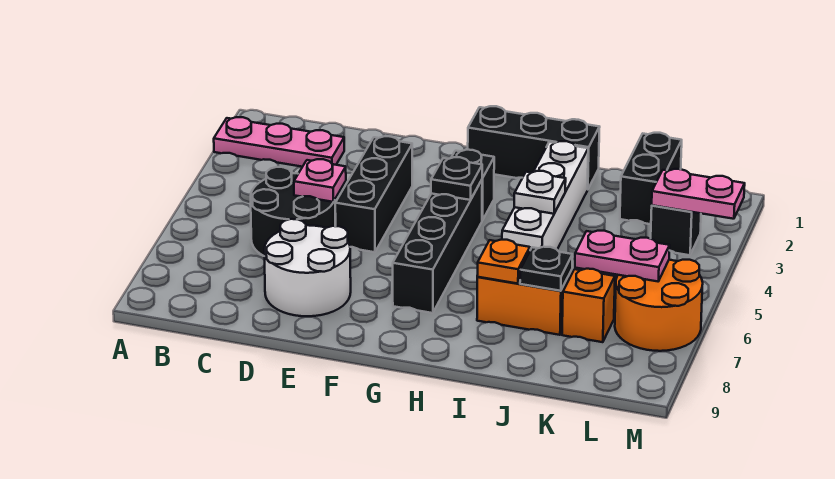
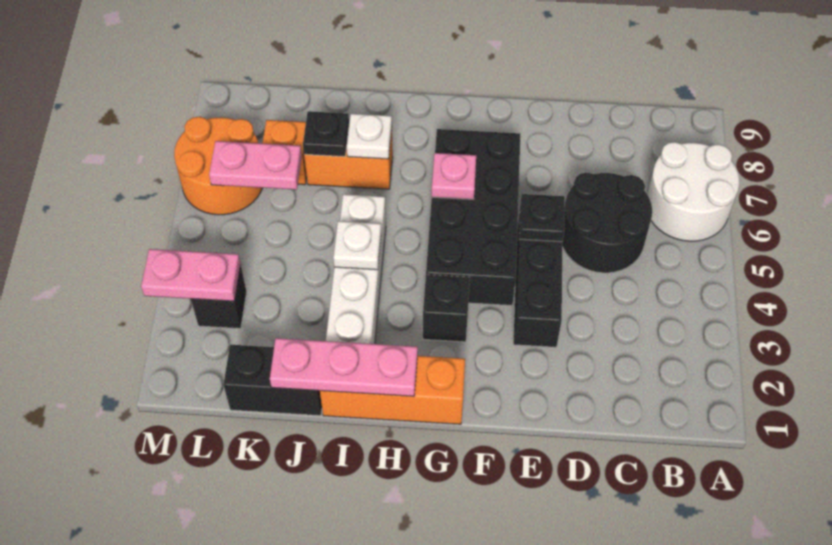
pink plate A2:C2 level 1 -> pink plate H1:J1 level 2
pink plate D5 level 2 -> pink plate G6 level 2
white round brick D7:E8 level 1 -> white round brick A6:B7 level 1
black brick G1:I1 level 1 -> orange brick G1:I1 level 1
black brick G4:G7 level 1 -> black brick F4:G7 level 1
black plate G4 level 2 -> black plate E5 level 2
orange plate I7 level 2 -> white plate I7 level 2
black brick K1:K2 level 1 -> black brick J1:K1 level 1

